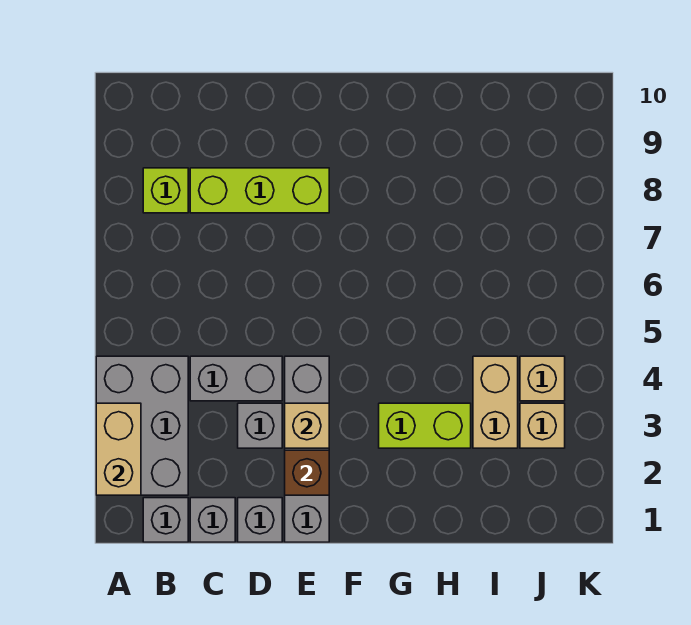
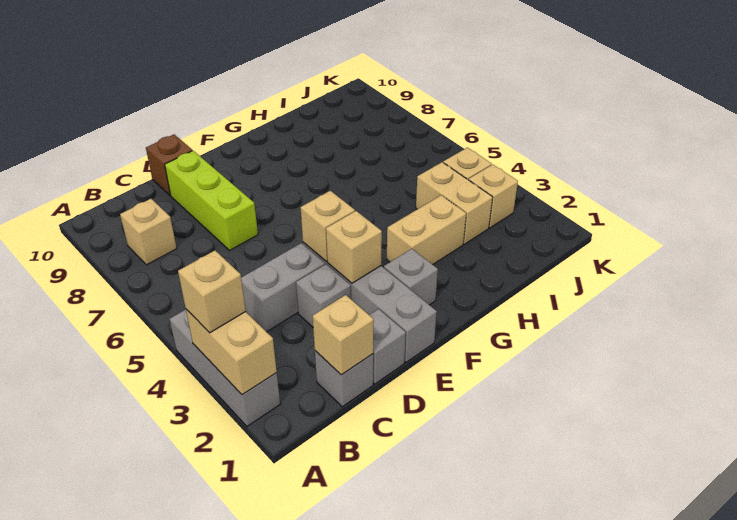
grey brick A2:B4 level 1 -> grey brick A2:A4 level 1
none -> tan brick A3 level 3
grey brick B1 level 1 -> grey brick F2 level 1
lime brick B8 level 1 -> tan brick B8 level 1
none -> tan brick C1 level 2
lime brick C8:E8 level 1 -> lime brick D7:D9 level 1
brown brick E2 level 2 -> brown brick D10 level 1
none -> tan brick E4 level 2
lime brick G3:H3 level 1 -> tan brick G3:H3 level 1

